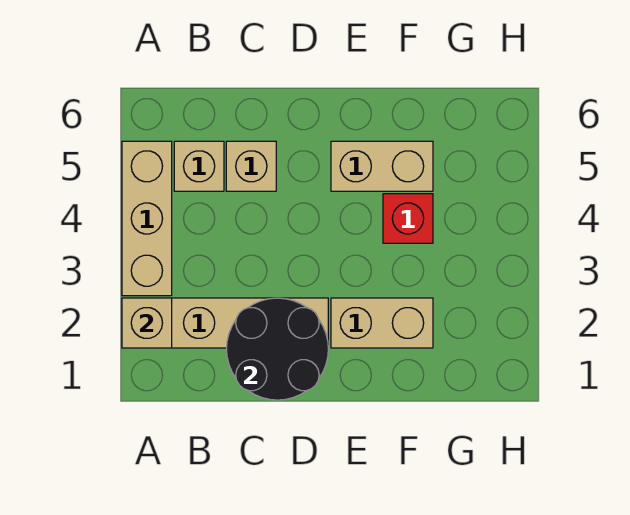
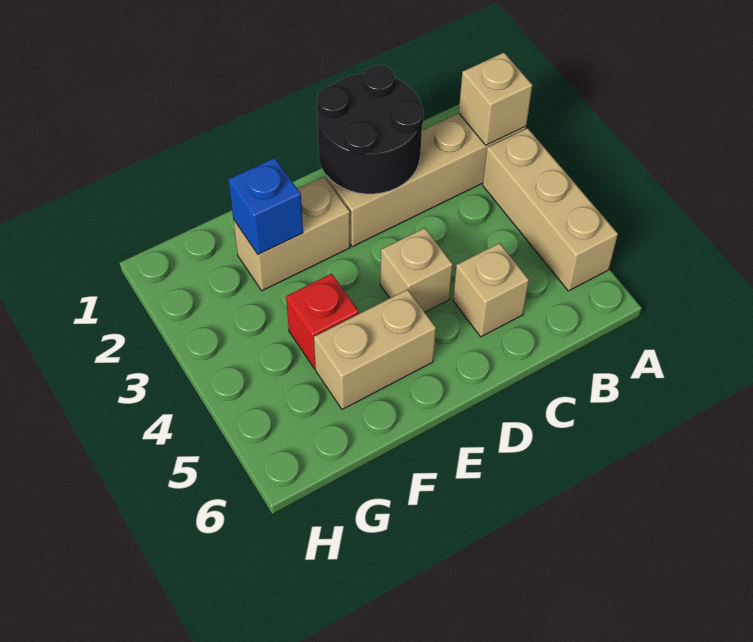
tan brick B5 level 1 -> tan brick D4 level 1
none -> blue brick F2 level 2

